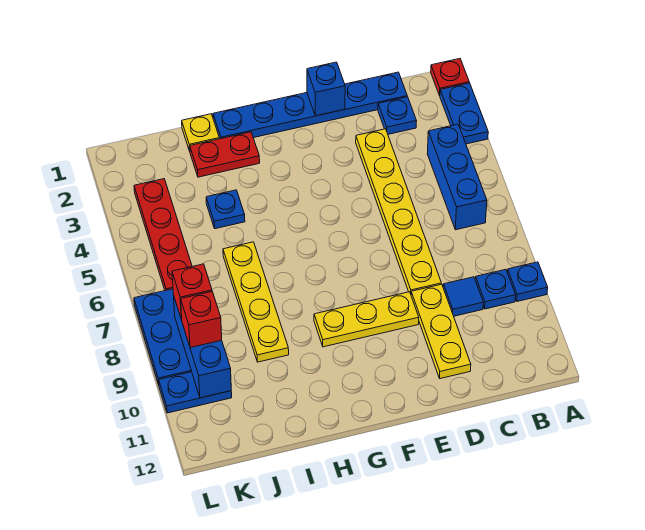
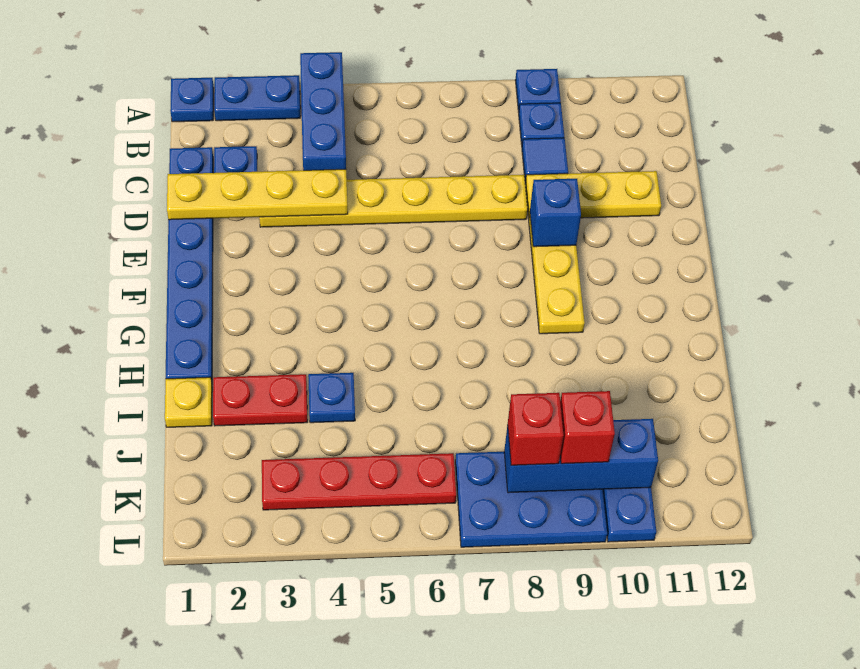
red plate A1 level 1 -> blue plate A1 level 1
blue brick B4:B6 level 1 -> blue brick A4:C4 level 1
blue brick E1 level 2 -> blue brick E9 level 2
red plate H2:I2 level 1 -> red plate I2:I3 level 1
yellow plate I6:I9 level 1 -> yellow plate D1:D4 level 2

